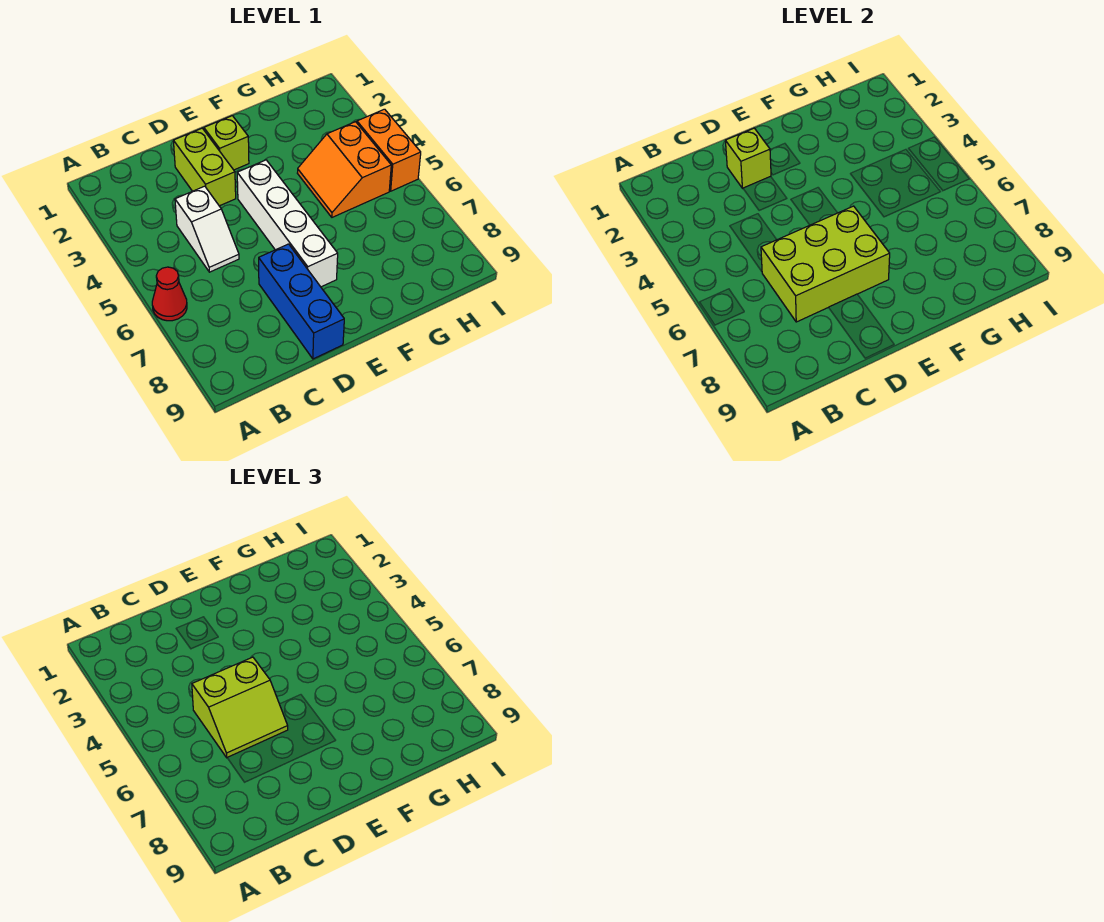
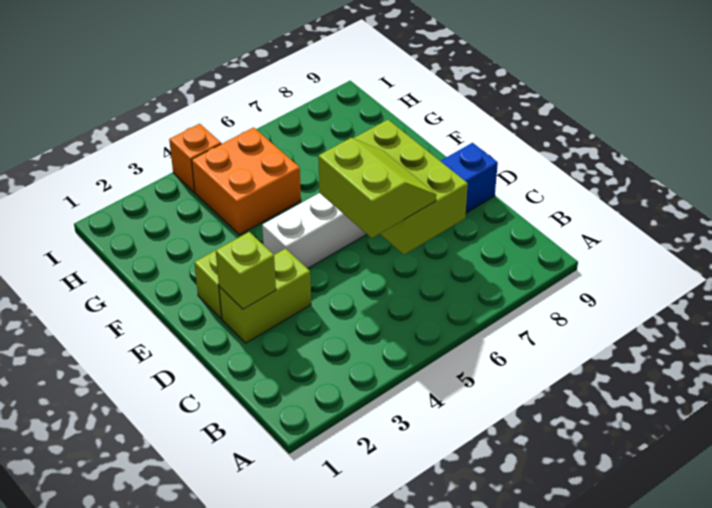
red cone A6 level 1 -> none
white slope C4:C5 level 1 top 4 -> none
orange slope G4:H5 level 1 top H -> orange brick G4:H5 level 1
orange brick I4:I5 level 1 -> orange brick I4 level 1

